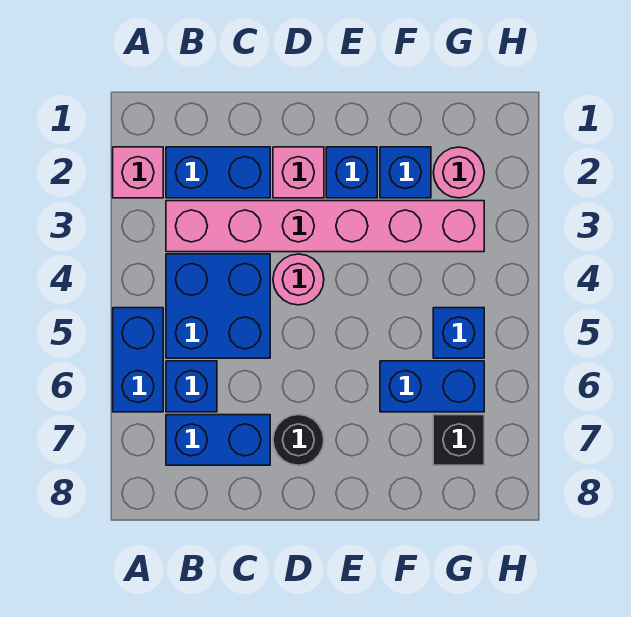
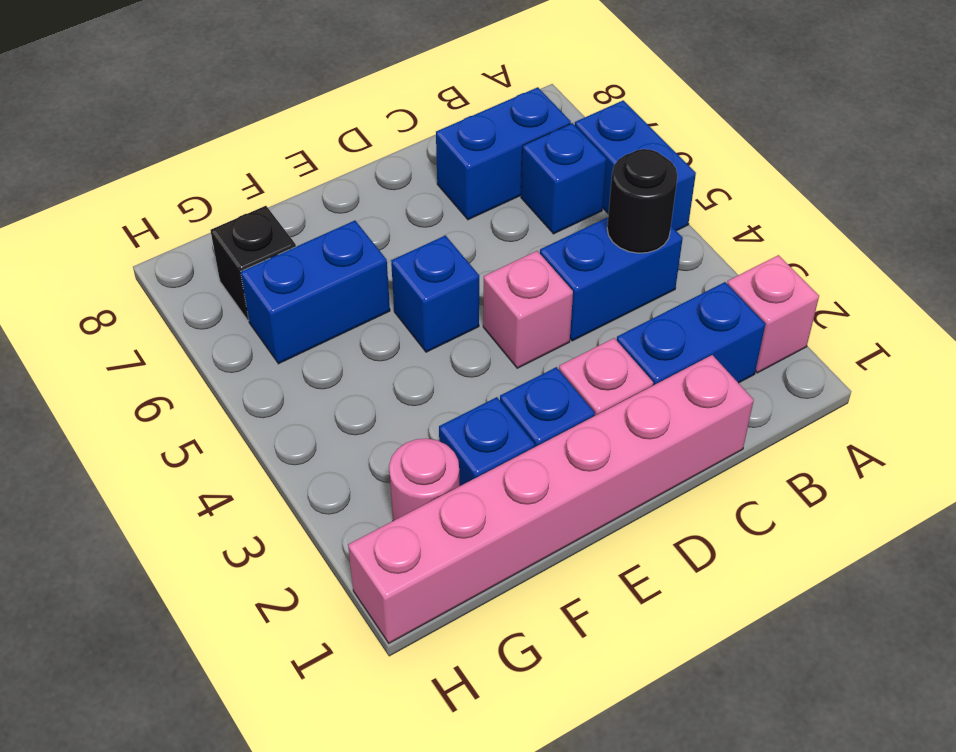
pink brick B3:G3 level 1 -> pink brick C1:H1 level 1
blue brick B4:C5 level 1 -> blue brick B4:C4 level 1
pink round brick D4 level 1 -> pink brick D4 level 1
black round brick D7 level 1 -> black round brick B4 level 2
blue brick G5 level 1 -> blue brick E5 level 1

